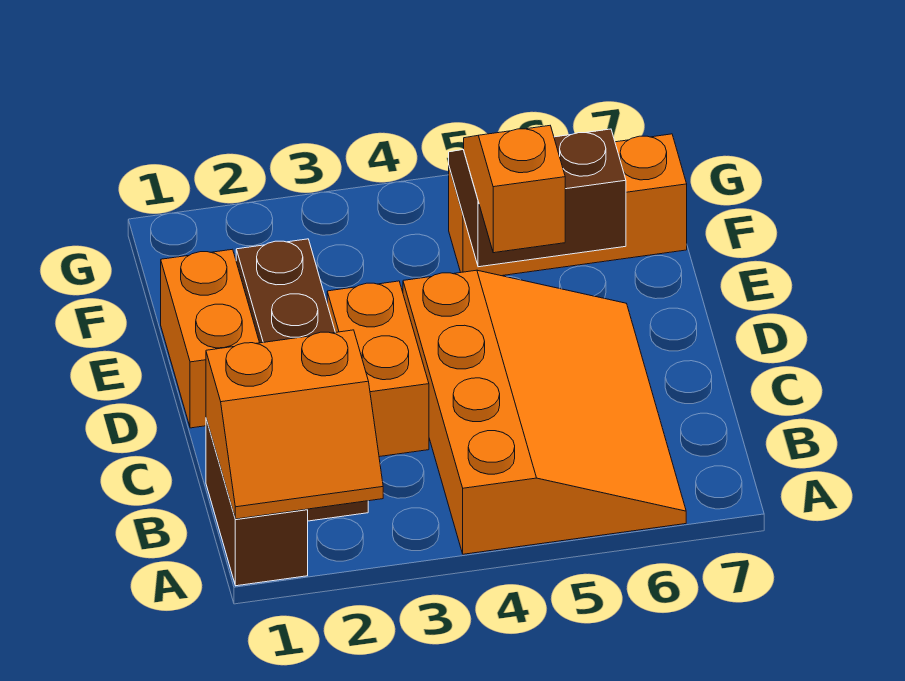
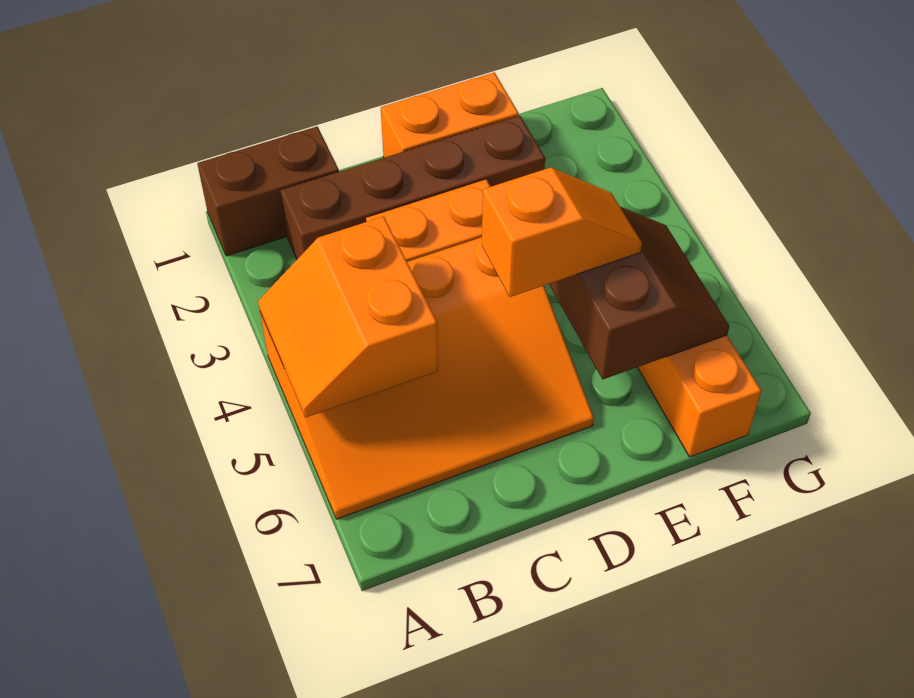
orange slope A1:B2 level 2 top B -> orange slope A4:B5 level 2 top B

